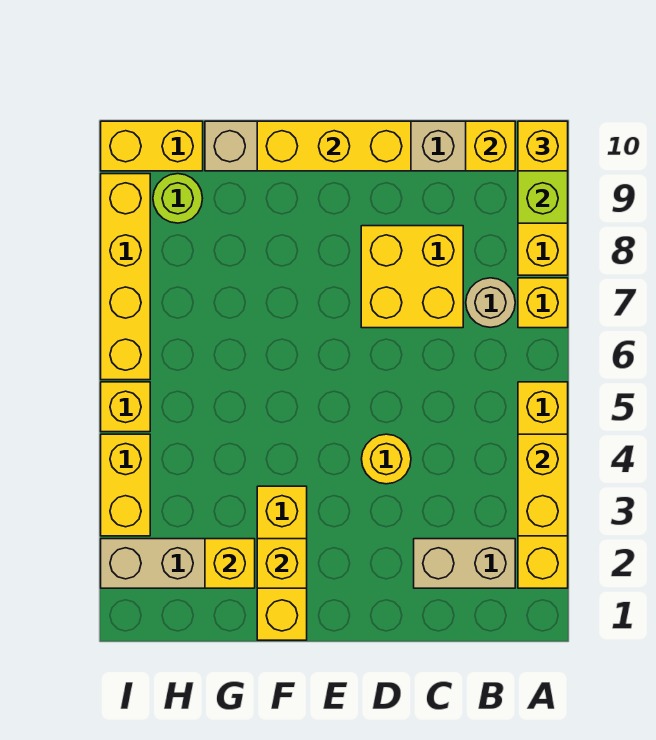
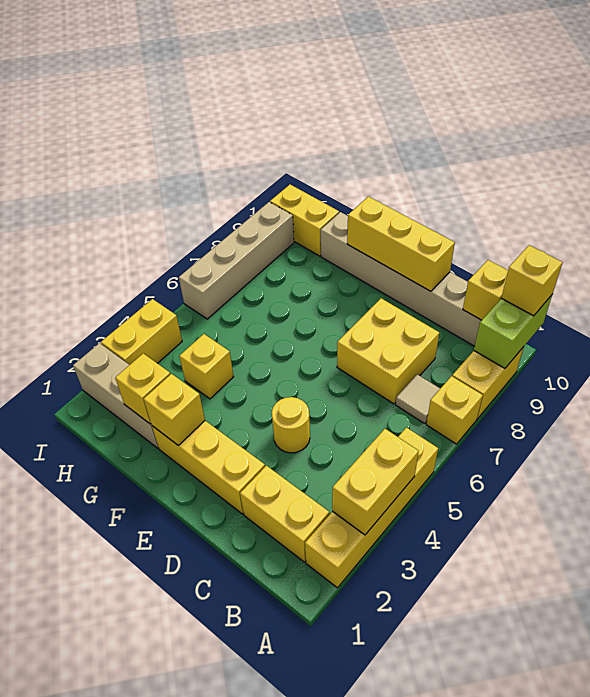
tan brick B2:C2 level 1 -> yellow brick B2:C2 level 1
tan round brick B7 level 1 -> tan tile B7 level 1
yellow brick F1:F3 level 1 -> yellow brick D2:F2 level 1
lime round brick H9 level 1 -> none
yellow brick I5 level 1 -> yellow brick G4 level 1
yellow brick I6:I9 level 1 -> tan brick I6:I9 level 1

